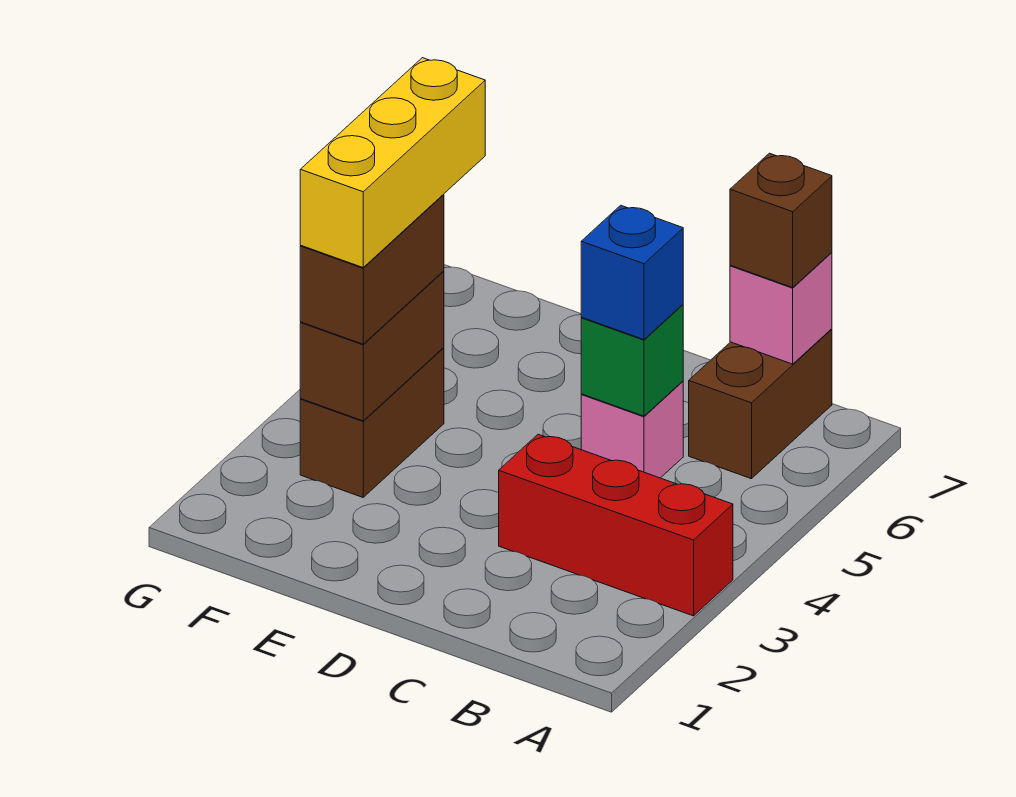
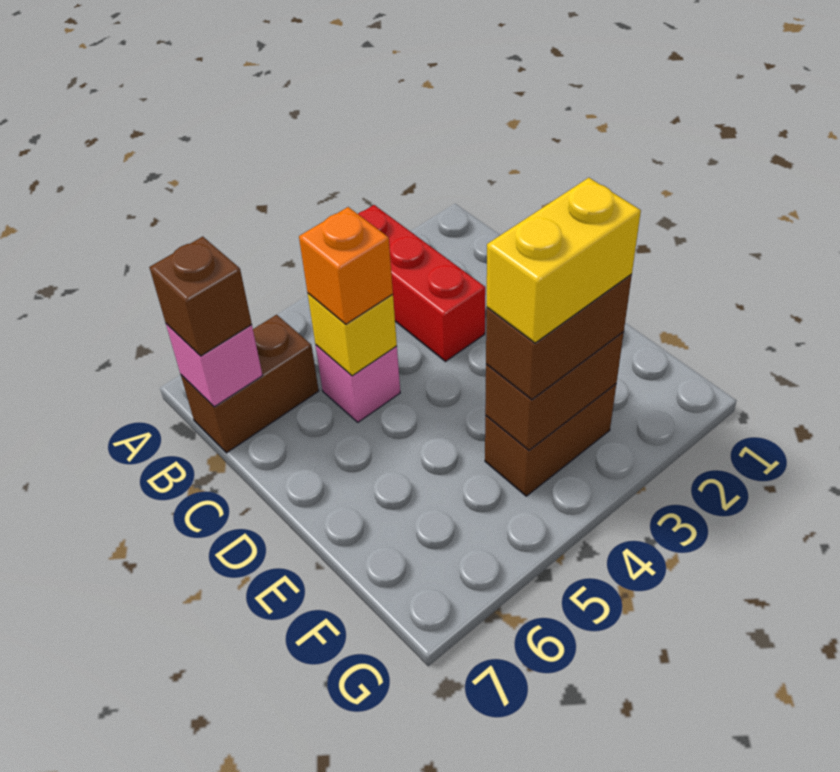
green brick C5 level 2 -> yellow brick C5 level 2
blue brick C5 level 3 -> orange brick C5 level 3
yellow brick F3:F5 level 4 -> yellow brick F3:F4 level 4

